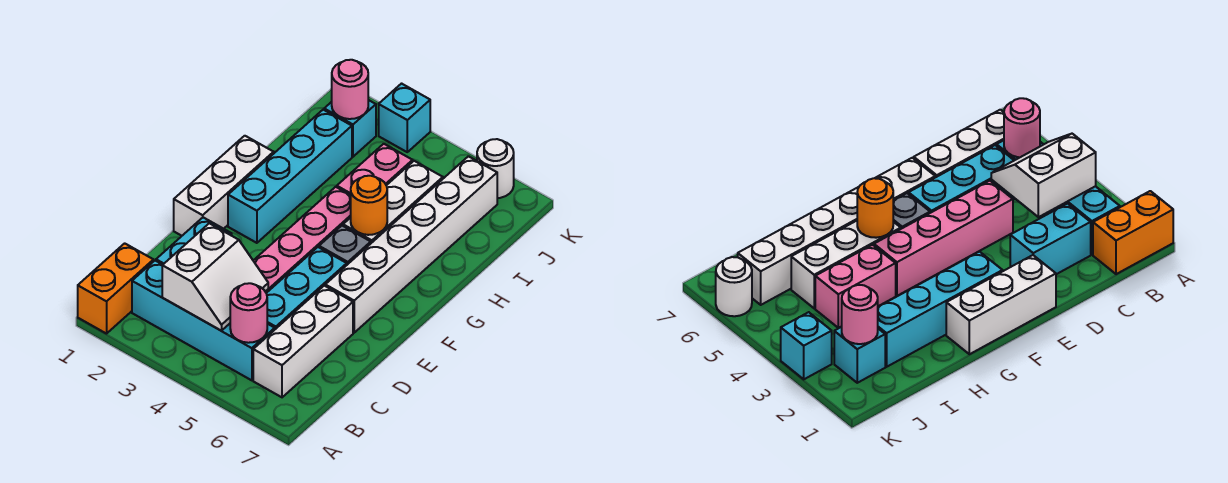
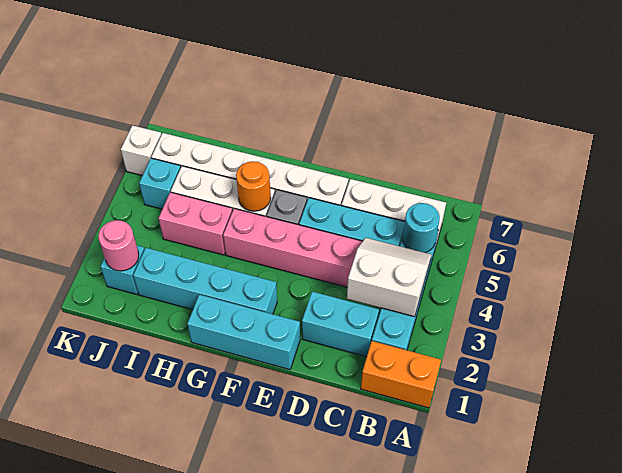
pink round brick B5 level 2 -> cyan round brick B5 level 2
white brick E1:G1 level 1 -> cyan brick E1:G1 level 1
cyan brick K3 level 1 -> cyan brick J5 level 1
white round brick K6 level 1 -> white brick K6 level 1

